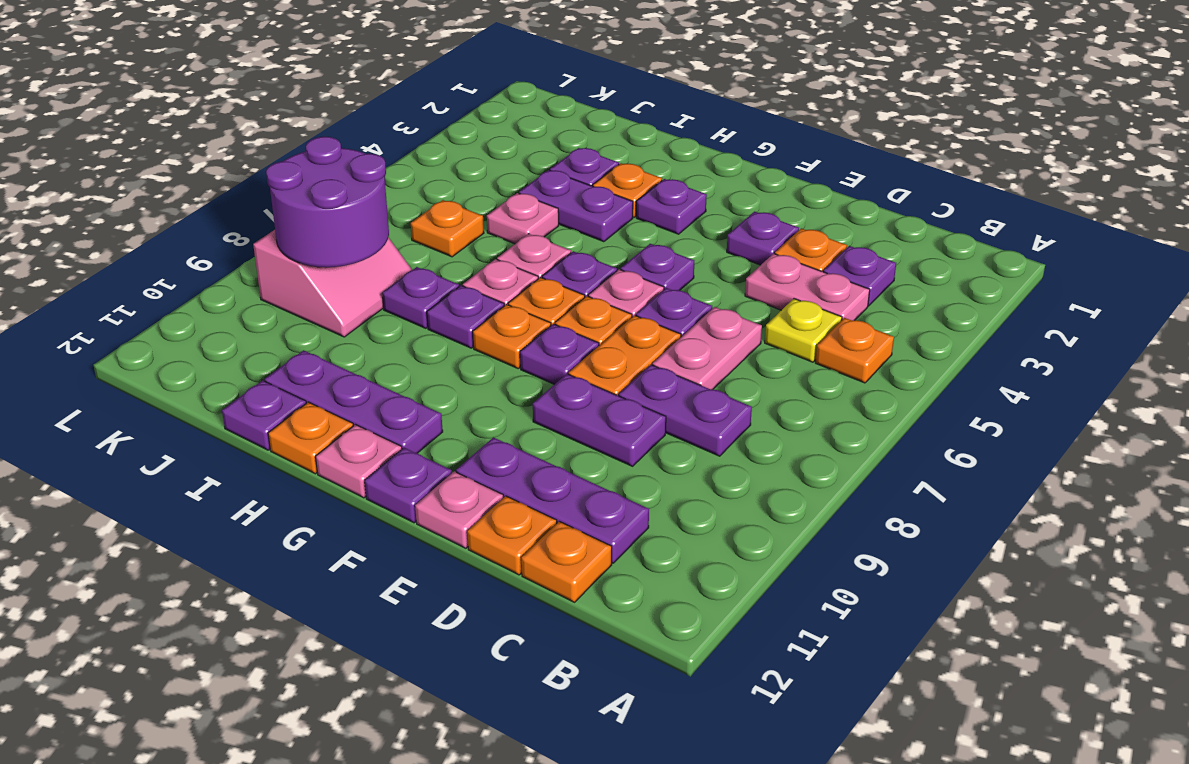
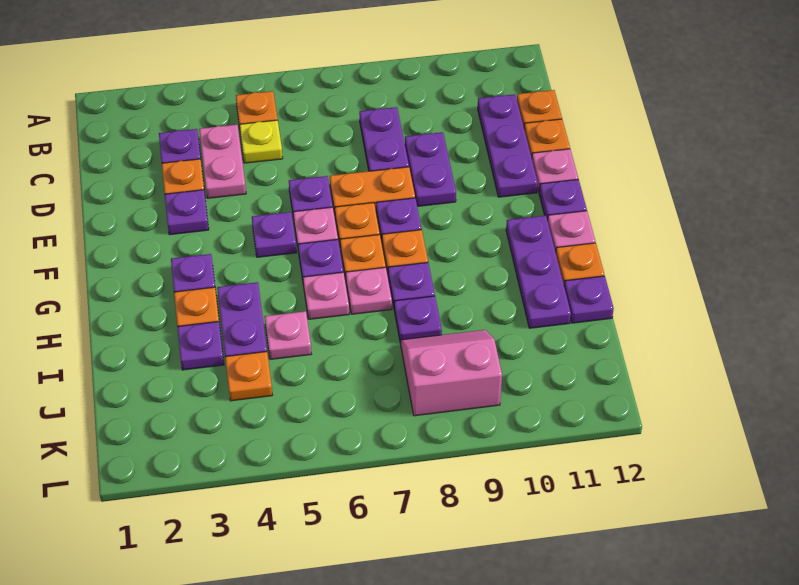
pink plate D6:D7 level 1 -> none
orange plate J6 level 1 -> orange plate J4 level 1
purple round brick J8:K9 level 2 -> none

